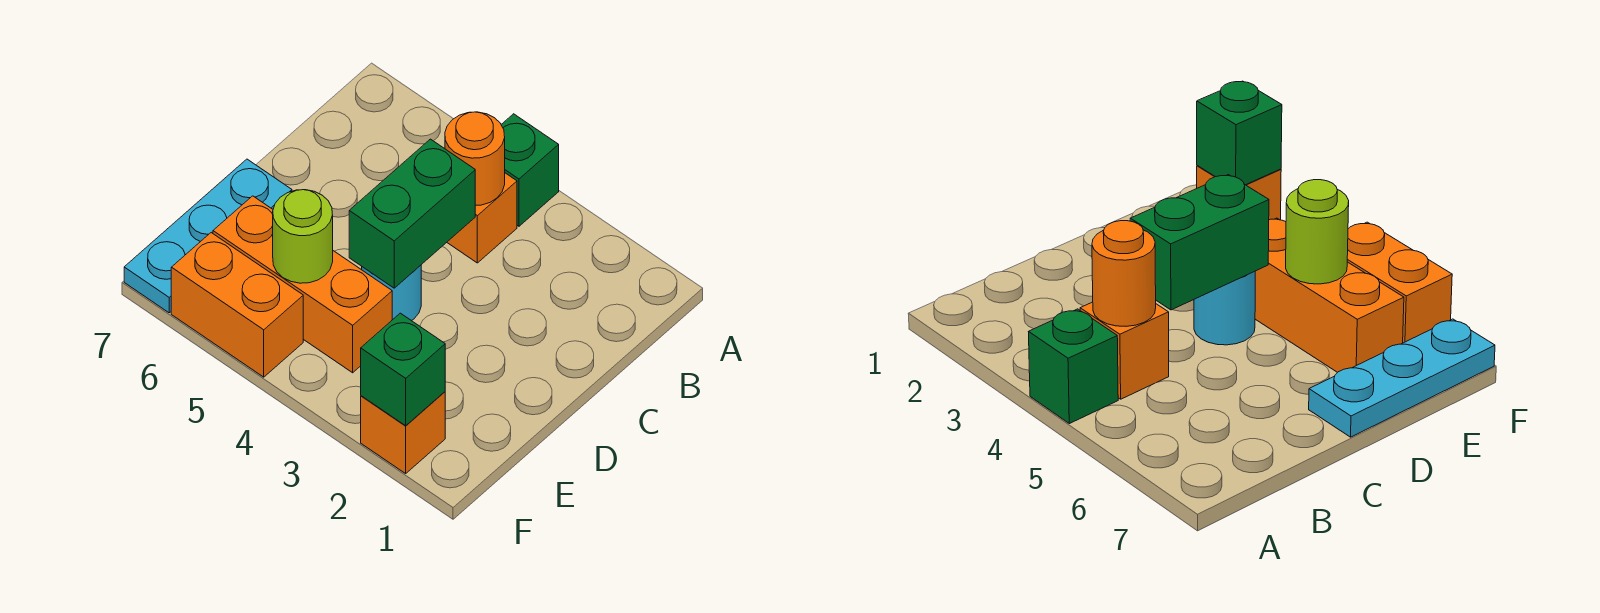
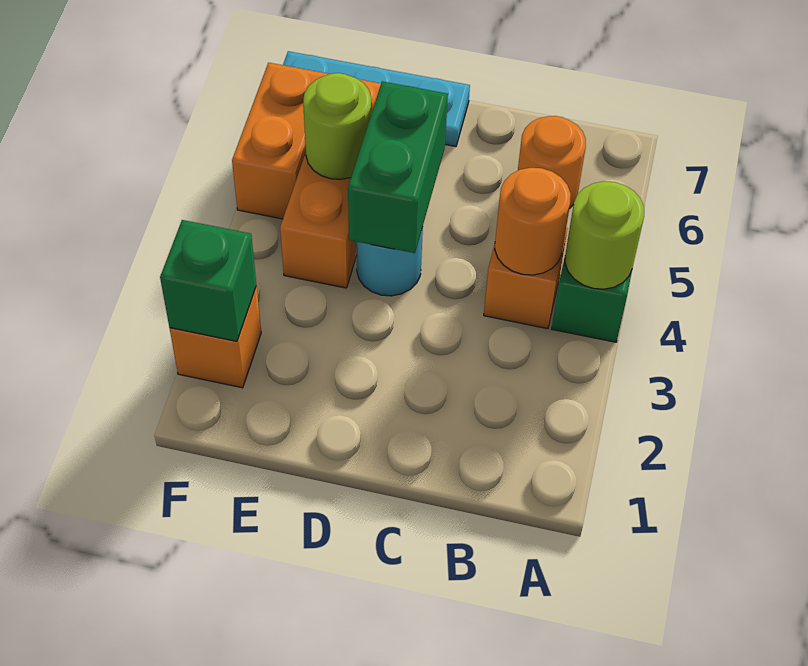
none -> lime round brick A4 level 2
none -> orange round brick B6 level 1
green brick C4:D4 level 2 -> green brick D4:D5 level 2

